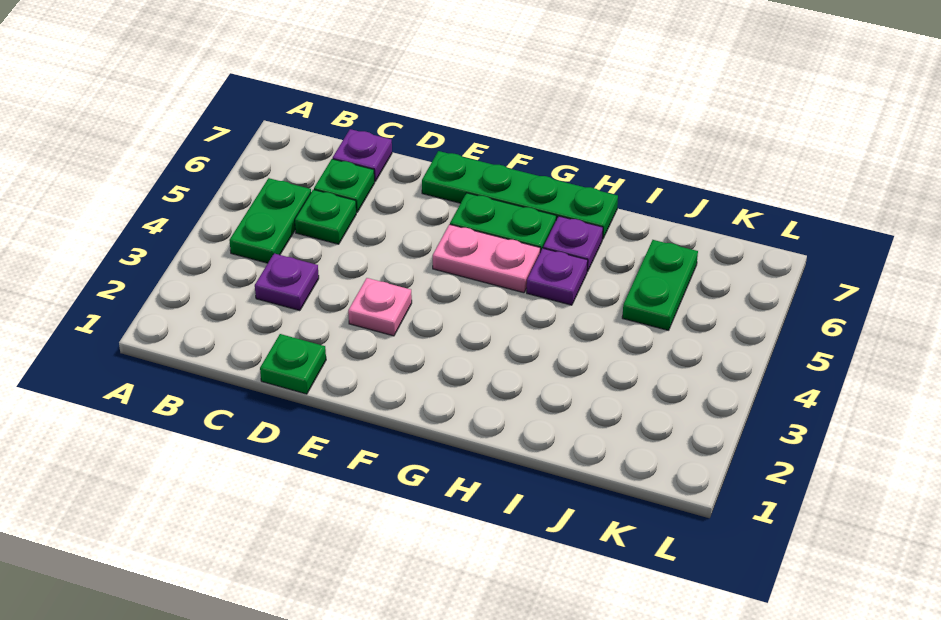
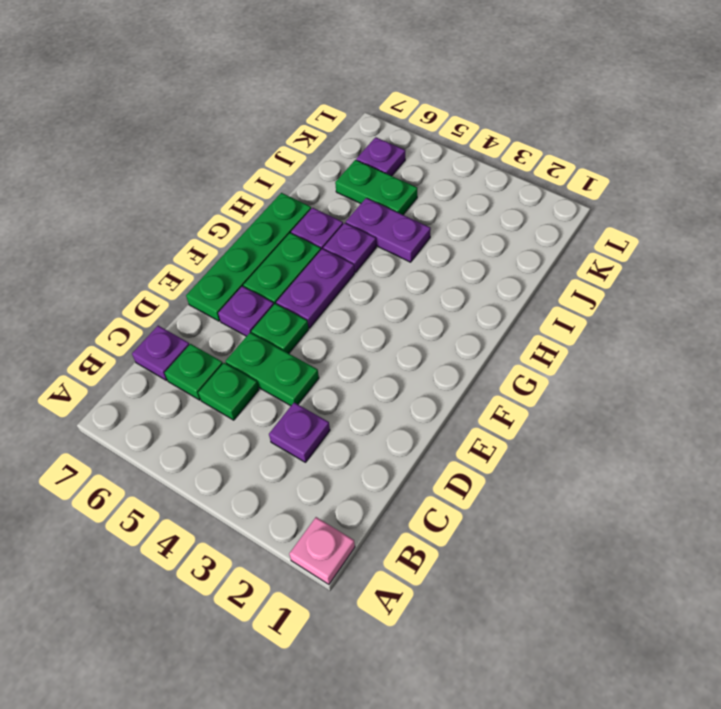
green plate B4:B5 level 1 -> green plate D4:D5 level 1
green plate D1 level 1 -> green plate E5 level 1
pink plate E3 level 1 -> pink plate A1 level 1
none -> purple plate E6 level 1
pink plate F5:G5 level 1 -> purple plate F5:G5 level 1
none -> purple plate I4:I5 level 1
none -> purple plate K6 level 1

